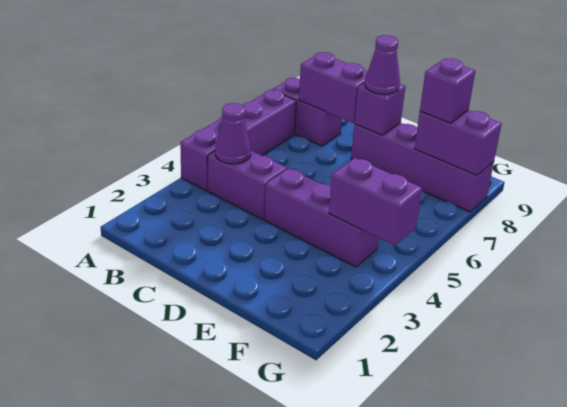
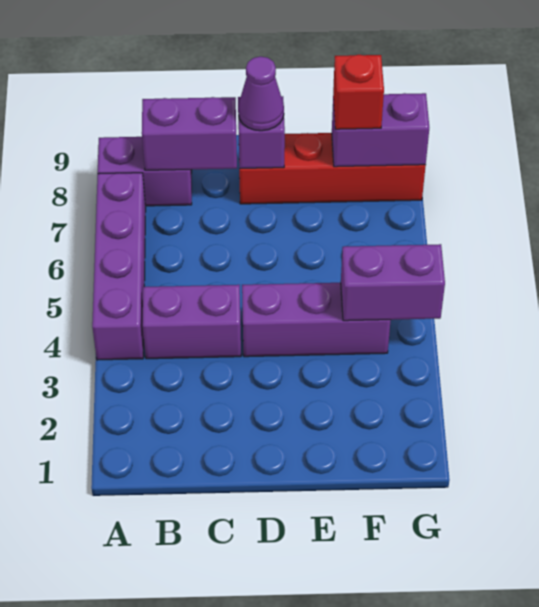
purple cone B4 level 2 -> none
purple brick D8:G8 level 1 -> red brick D8:G8 level 1
purple brick F8 level 3 -> red brick F8 level 3

